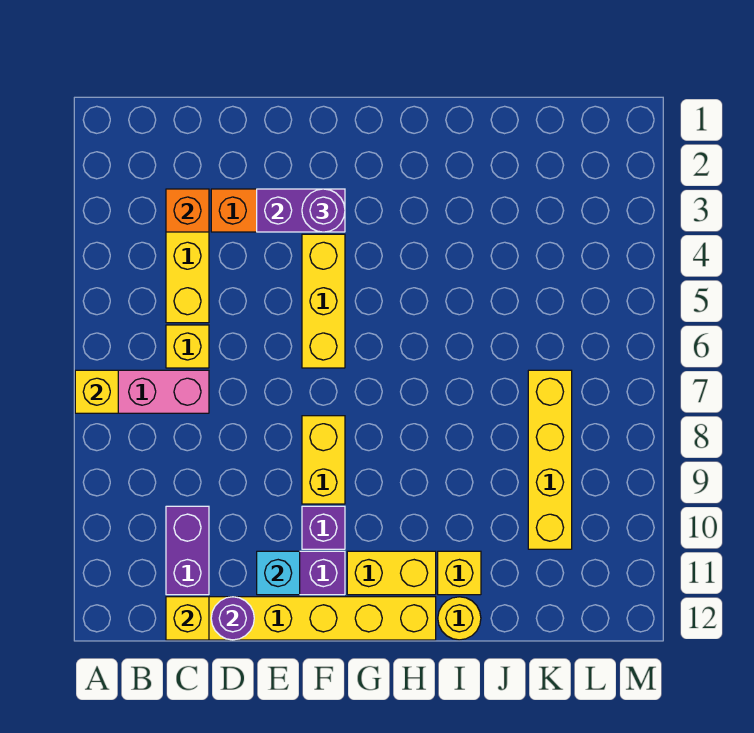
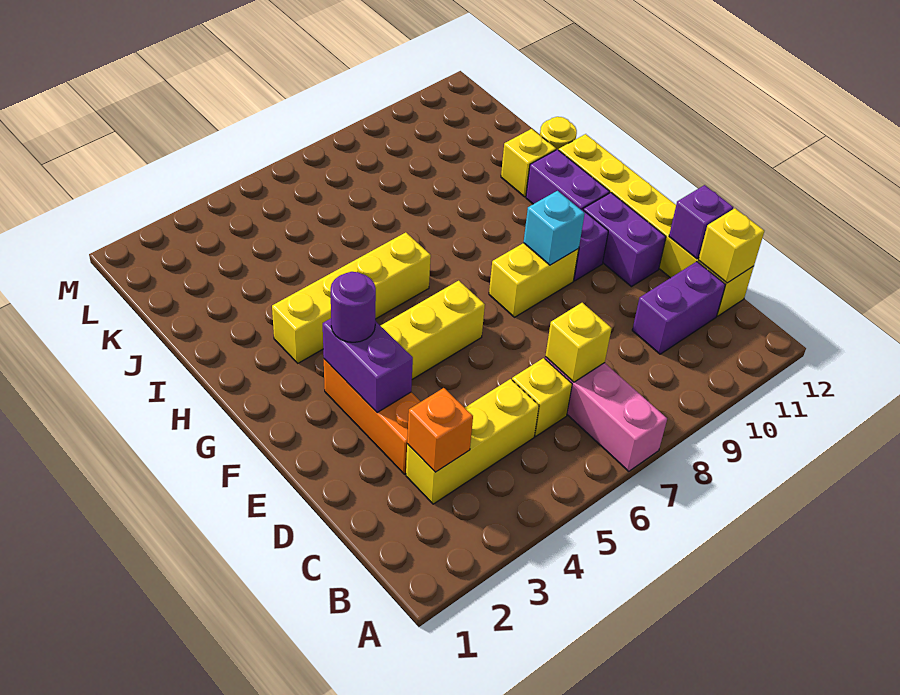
yellow brick A7 level 2 -> yellow brick C7 level 2
purple round brick D12 level 2 -> purple brick D12 level 2
cyan brick E11 level 2 -> cyan brick F9 level 2
yellow brick G11:H11 level 1 -> purple brick G11:H11 level 1
yellow brick K7:K10 level 1 -> yellow brick H3:H6 level 1

